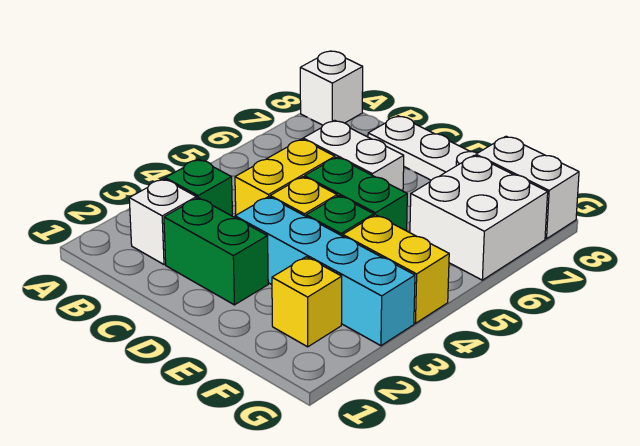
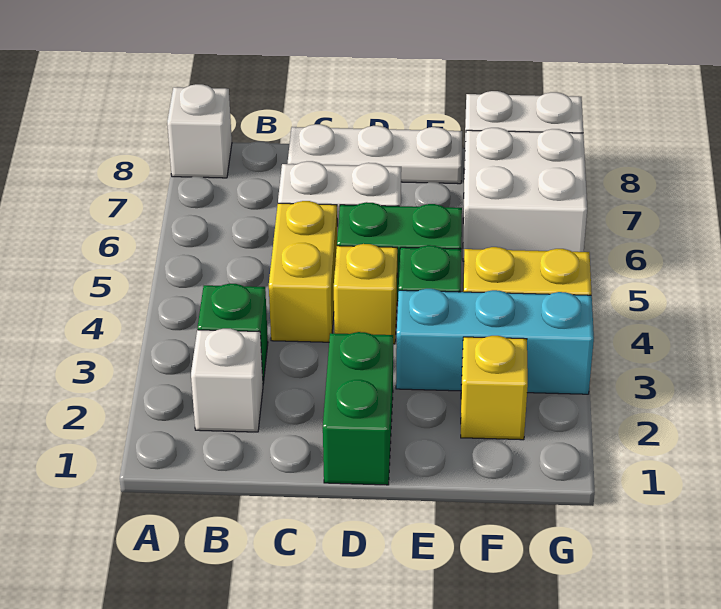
green brick C2:D2 level 1 -> green brick D1:D2 level 1
cyan brick D3:G3 level 1 -> cyan brick E3:G3 level 1

